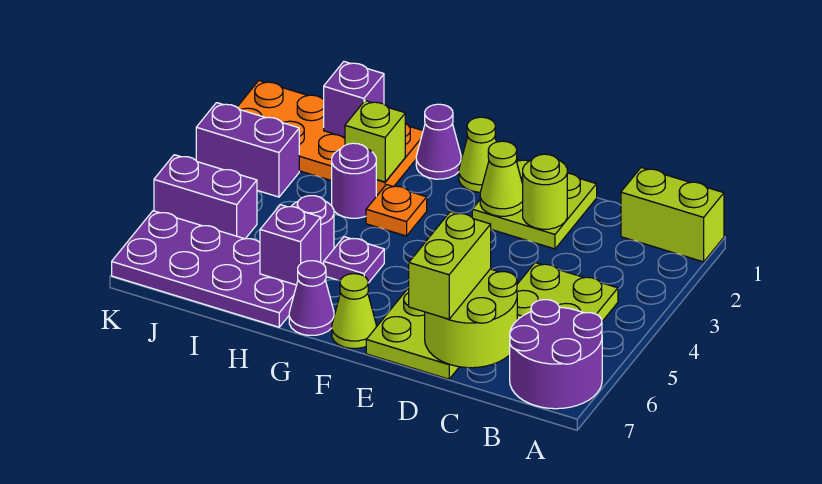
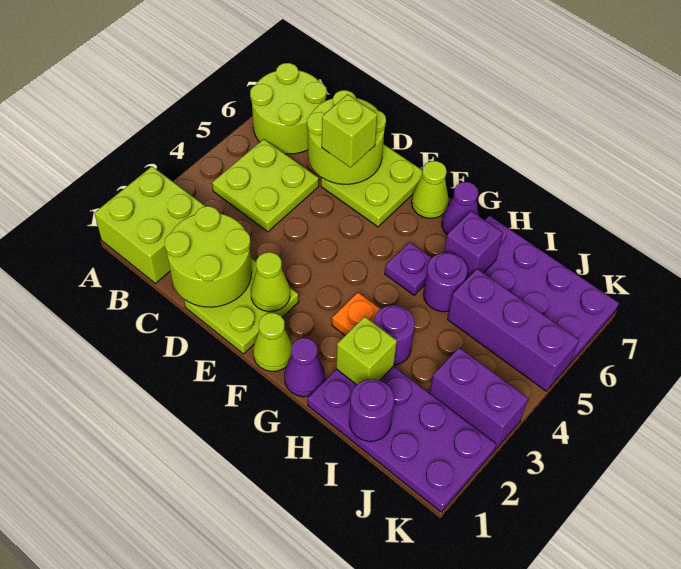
lime brick A1:B1 level 1 -> lime brick A1:B2 level 1
purple round brick A6:B7 level 1 -> lime round brick A6:B7 level 1
lime round brick D2 level 2 -> lime round brick C1:D2 level 2
lime brick D6:D7 level 3 -> lime brick D6 level 3
orange plate H1:K2 level 1 -> purple plate H1:K2 level 1
purple brick I1 level 2 -> purple round brick I1 level 2
purple brick J5:K5 level 1 -> purple brick I5:K5 level 1

